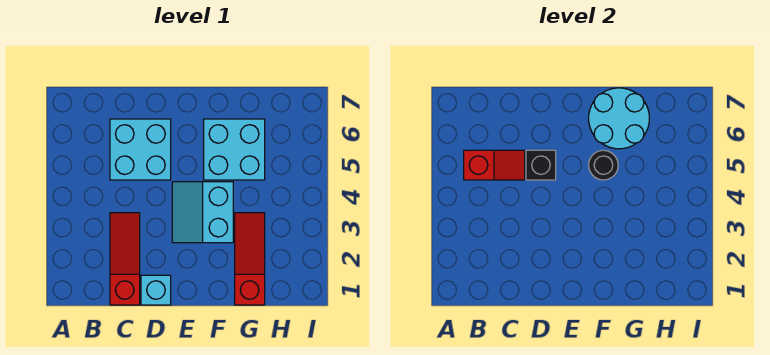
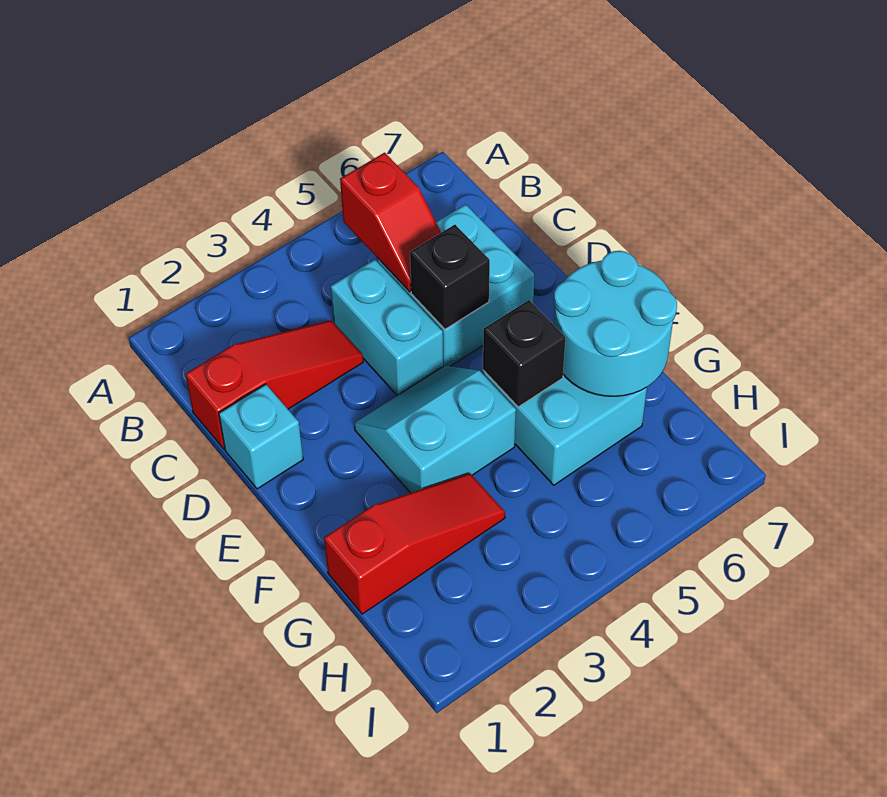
none -> cyan brick C4:D4 level 1
black round brick F5 level 2 -> black brick F5 level 2

